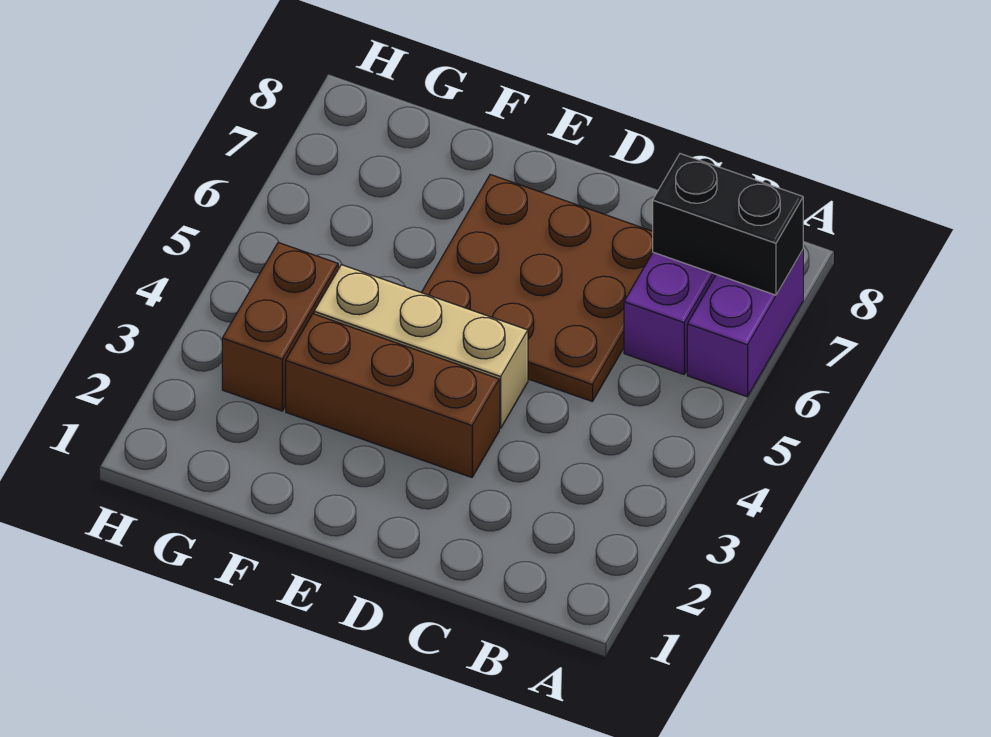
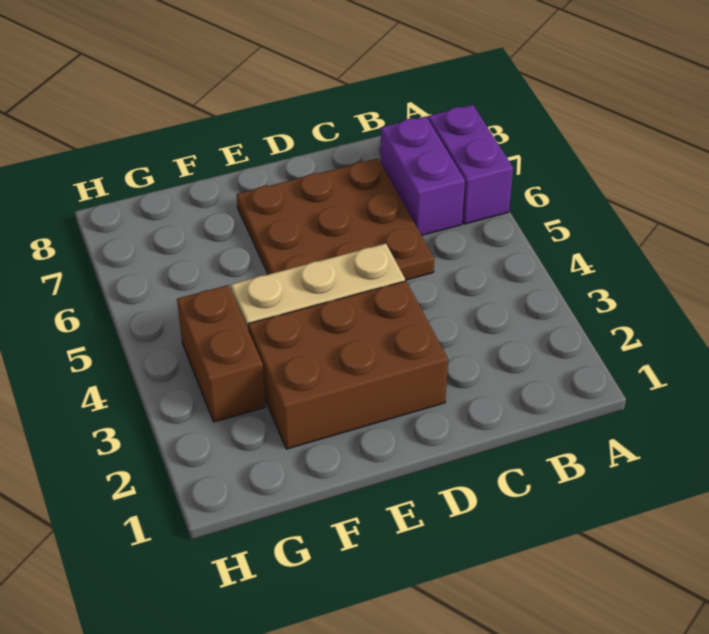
black brick A7:B7 level 2 -> none
brown brick D3:F3 level 1 -> brown brick D2:F3 level 1

